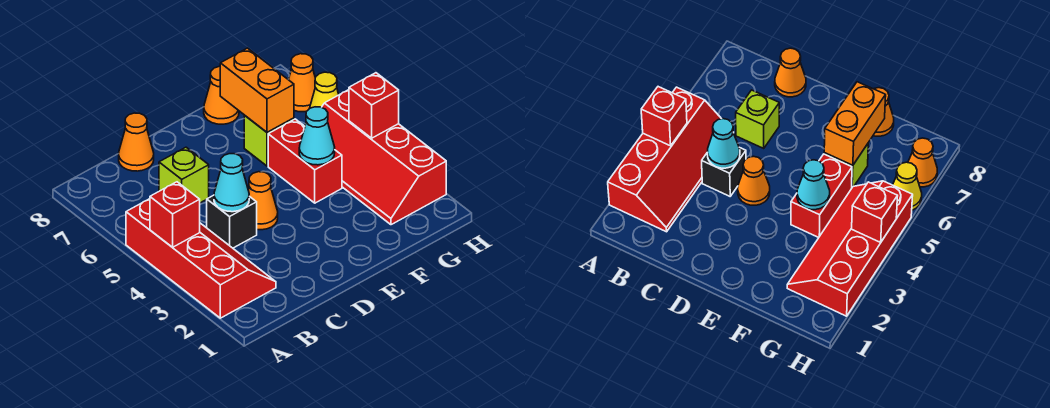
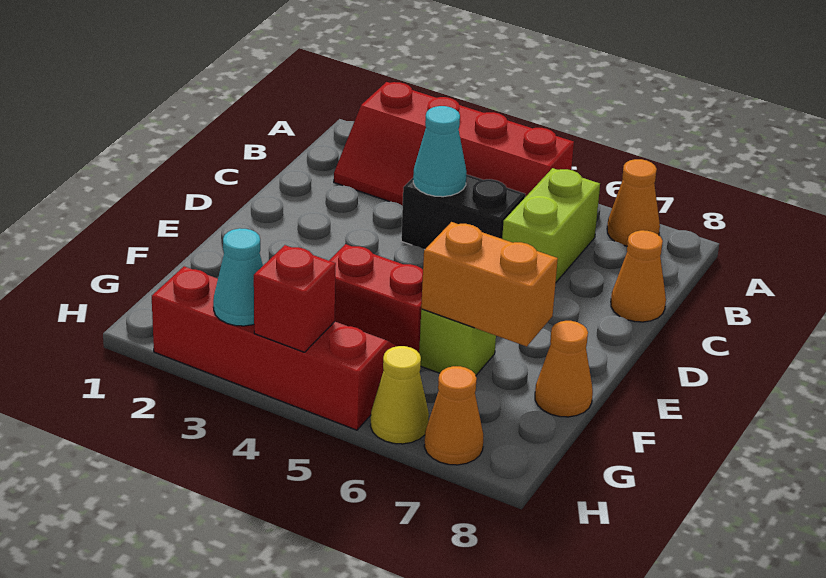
red brick A4 level 2 -> none
black brick C4 level 1 -> black brick C4:C5 level 1
lime brick C6 level 1 -> lime brick B6:C6 level 1
orange cone D4 level 1 -> orange cone A7 level 1
cyan cone F4 level 2 -> cyan cone H3 level 2

